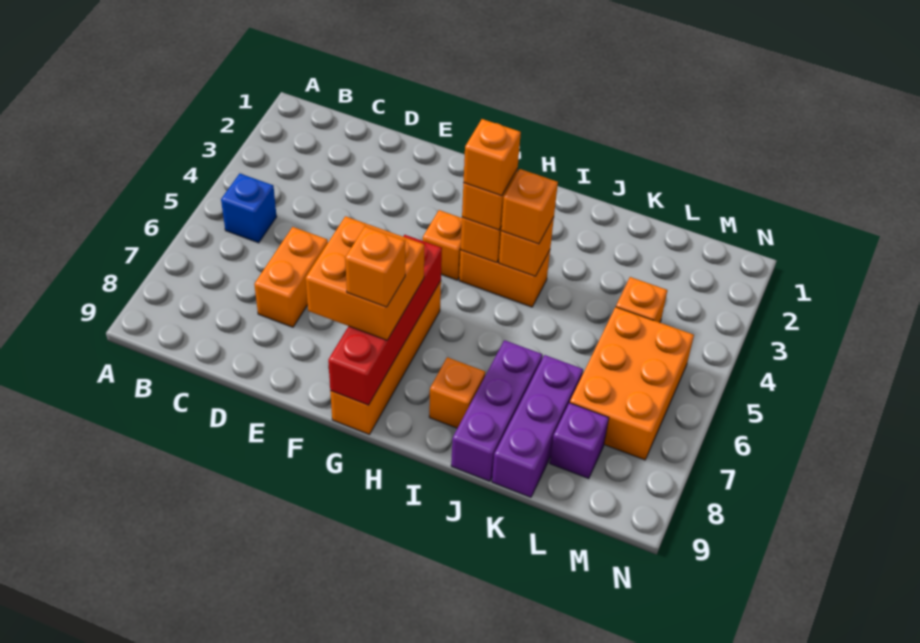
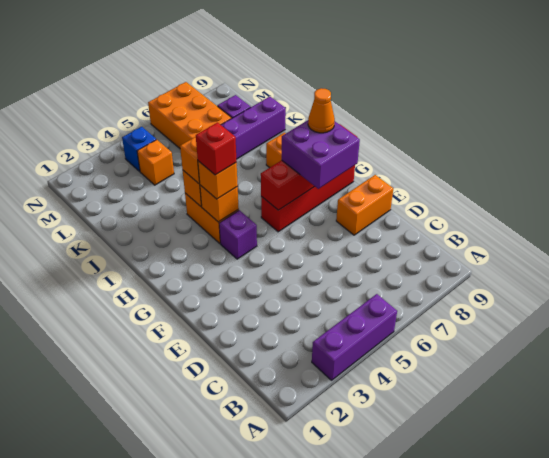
blue brick B5 level 1 -> blue brick M4 level 1
orange brick D6:D7 level 1 -> orange brick E8:E9 level 1
orange brick F7:G8 level 3 -> purple brick F7:G8 level 3
orange brick G4 level 1 -> purple brick G4 level 1
orange brick G6:G9 level 1 -> red brick G6:G9 level 1
orange brick G8 level 4 -> orange cone G8 level 4
orange brick H4 level 4 -> red brick H4 level 4
purple brick J7:J9 level 1 -> purple brick A3:A5 level 1
orange brick L5:M7 level 1 -> orange brick L6:N7 level 1

